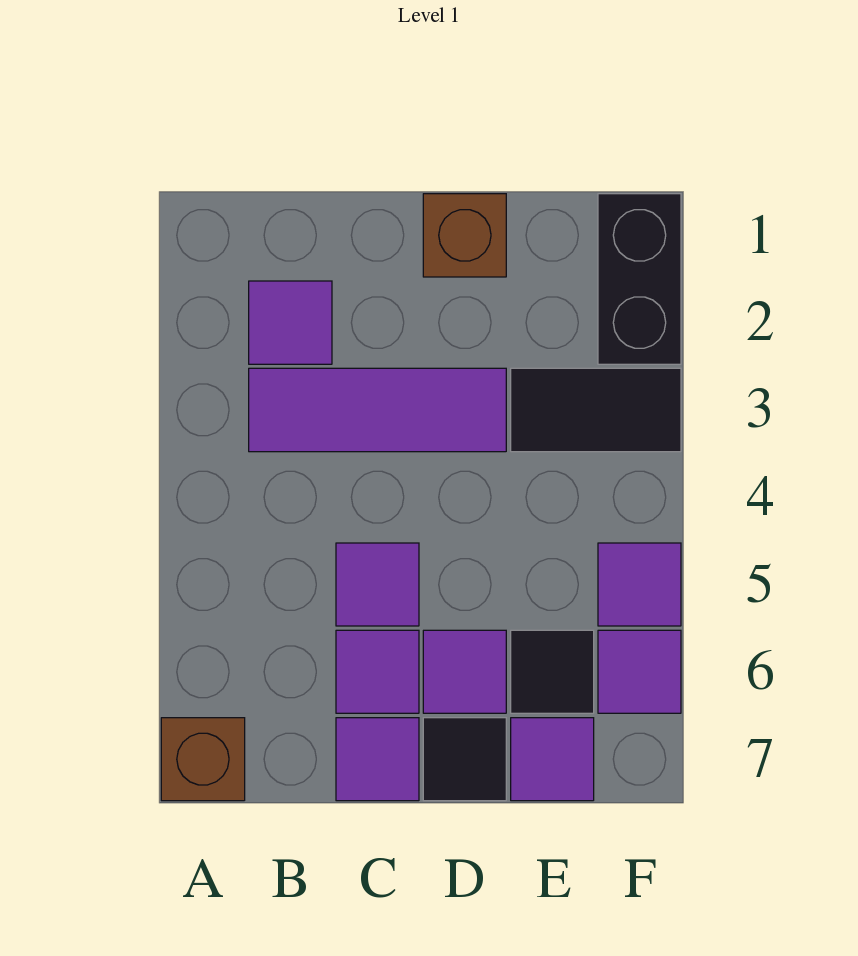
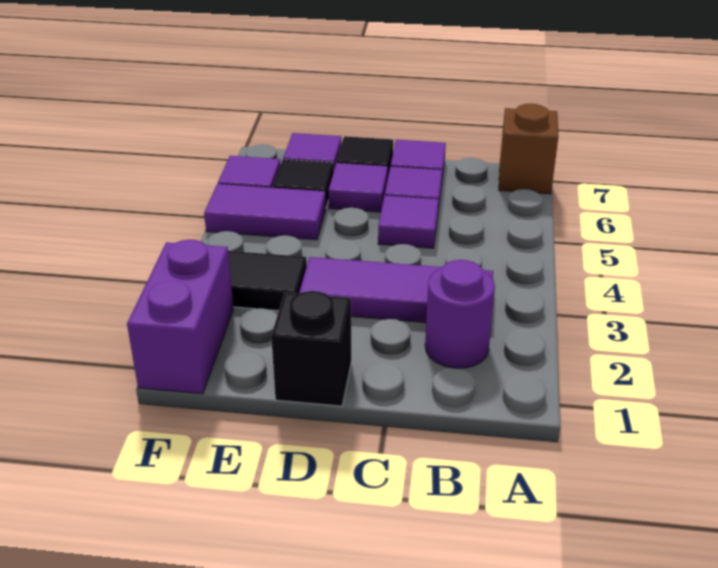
purple tile B2 level 1 -> purple round brick B2 level 1
brown brick D1 level 1 -> black brick D1 level 1
black brick F1:F2 level 1 -> purple brick F1:F2 level 1
purple tile F5 level 1 -> purple tile E5:F5 level 1

